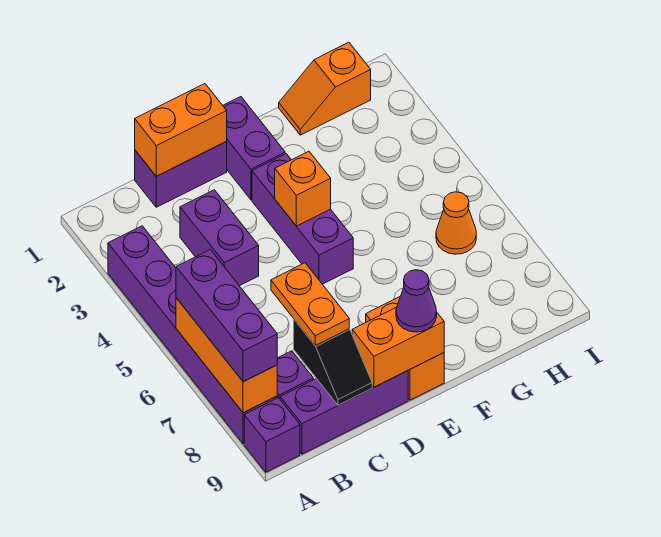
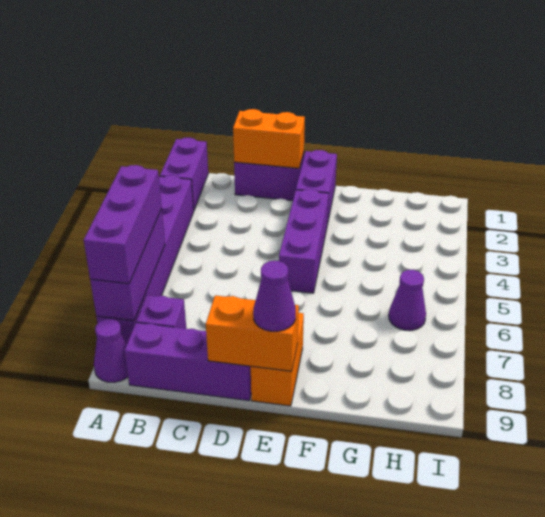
orange brick A6:A8 level 2 -> purple brick A6:A8 level 2
purple brick A9 level 1 -> purple cone A9 level 1
purple brick C3:C4 level 1 -> purple brick A1:A2 level 1
orange plate C7:C8 level 3 -> none
black slope C8:C9 level 2 top 8 -> none
orange brick E4 level 2 -> none
orange slope G1:H1 level 1 top H -> none
orange cone H6 level 1 -> purple cone H6 level 1

